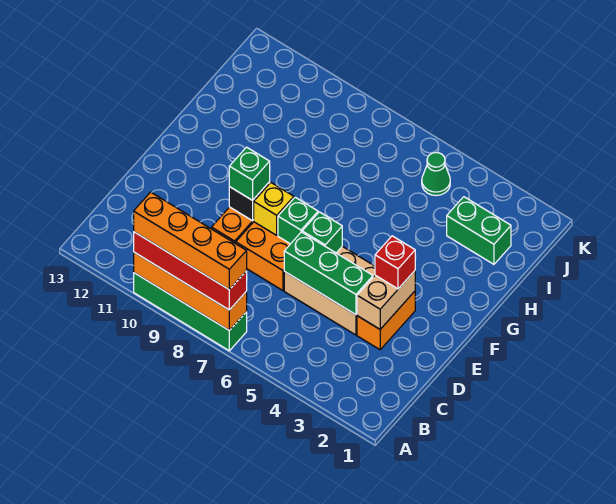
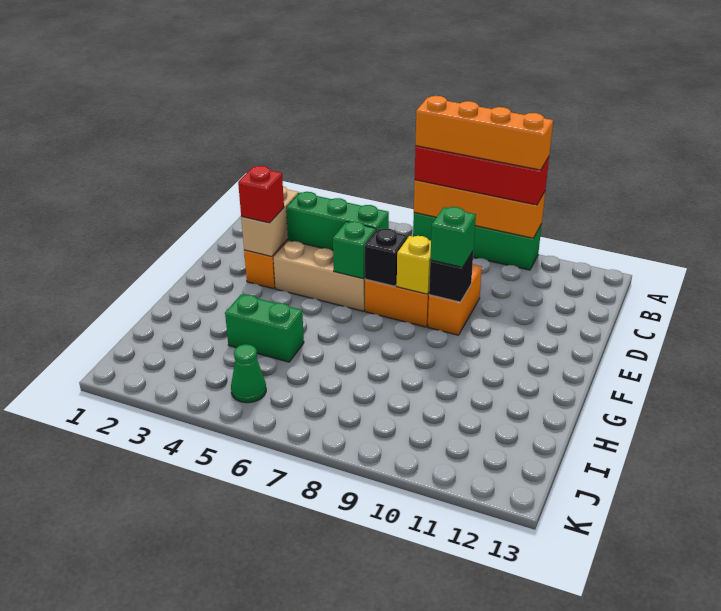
green brick E7 level 2 -> black brick E7 level 2
green brick I2:I3 level 1 -> green brick H4:H5 level 1

